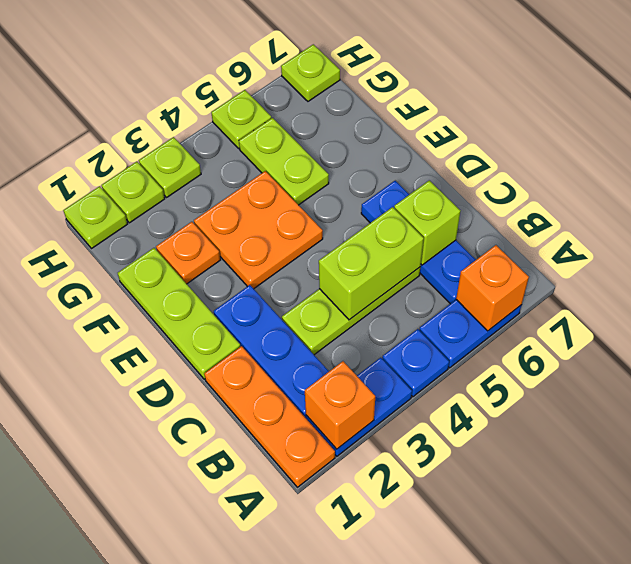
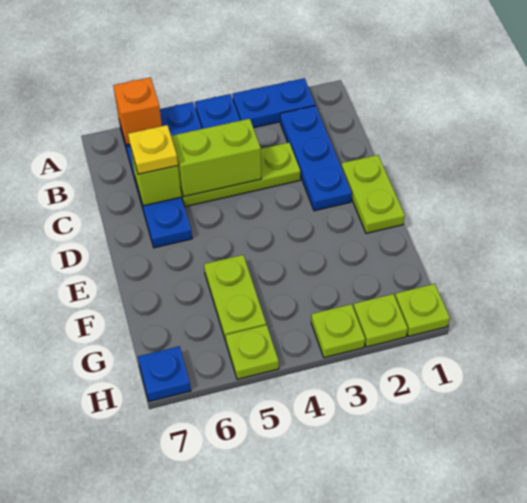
orange plate A1:C1 level 1 -> none
orange brick A2 level 2 -> none
none -> yellow plate C6 level 3
lime plate D1:F1 level 1 -> lime plate D1:E1 level 1
orange plate E3:F4 level 1 -> none
orange plate F2 level 1 -> none
lime plate H7 level 1 -> blue plate H7 level 1

